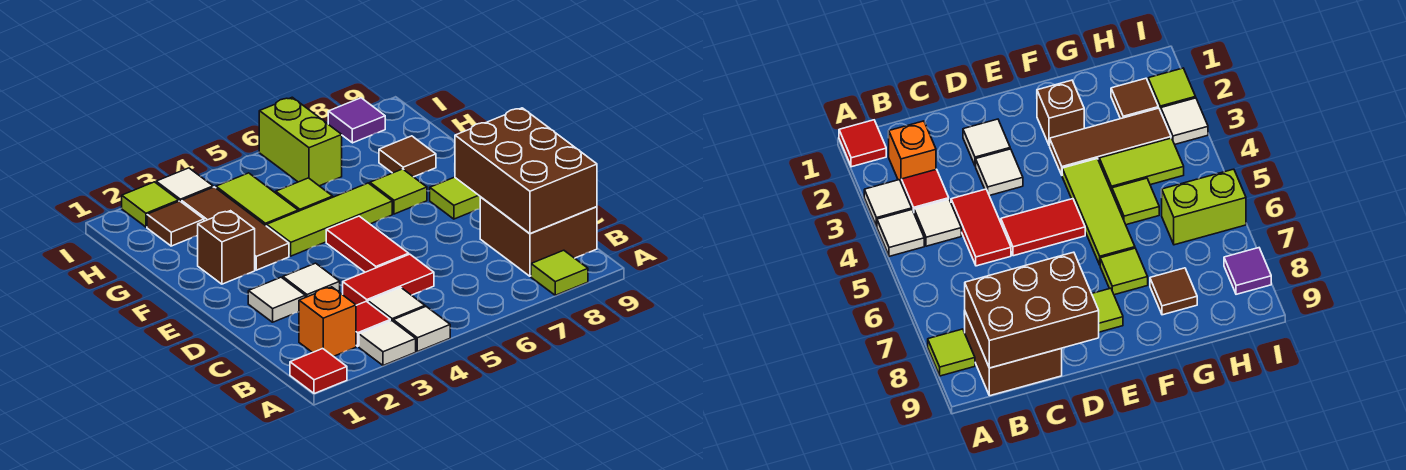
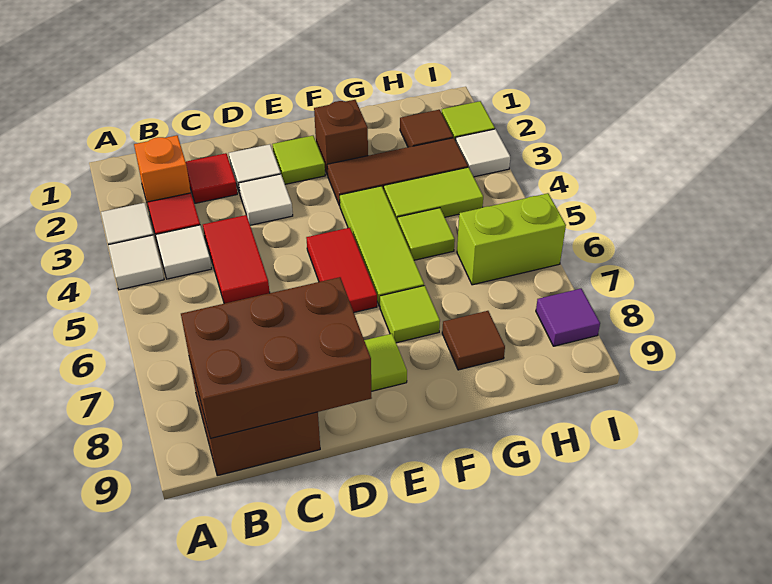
red tile A1 level 1 -> red tile C2 level 1
lime tile A8 level 1 -> lime tile E2 level 1
red tile D5:E5 level 1 -> red tile E5:E6 level 1

